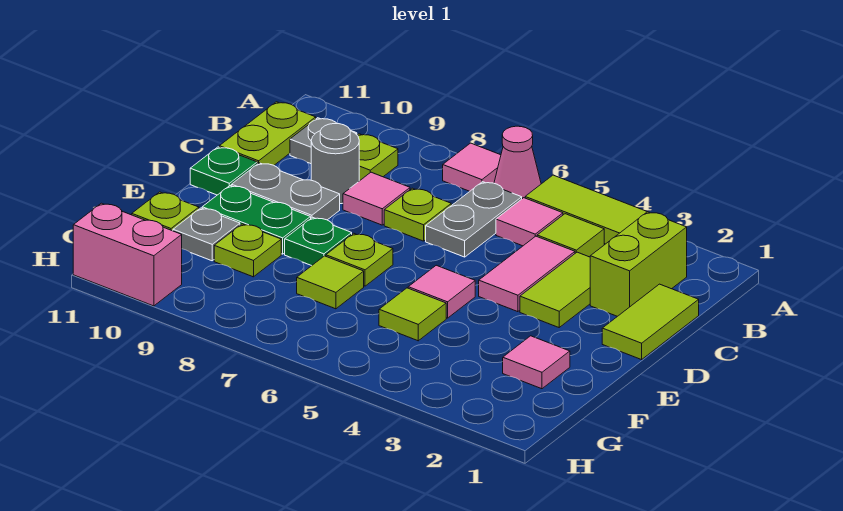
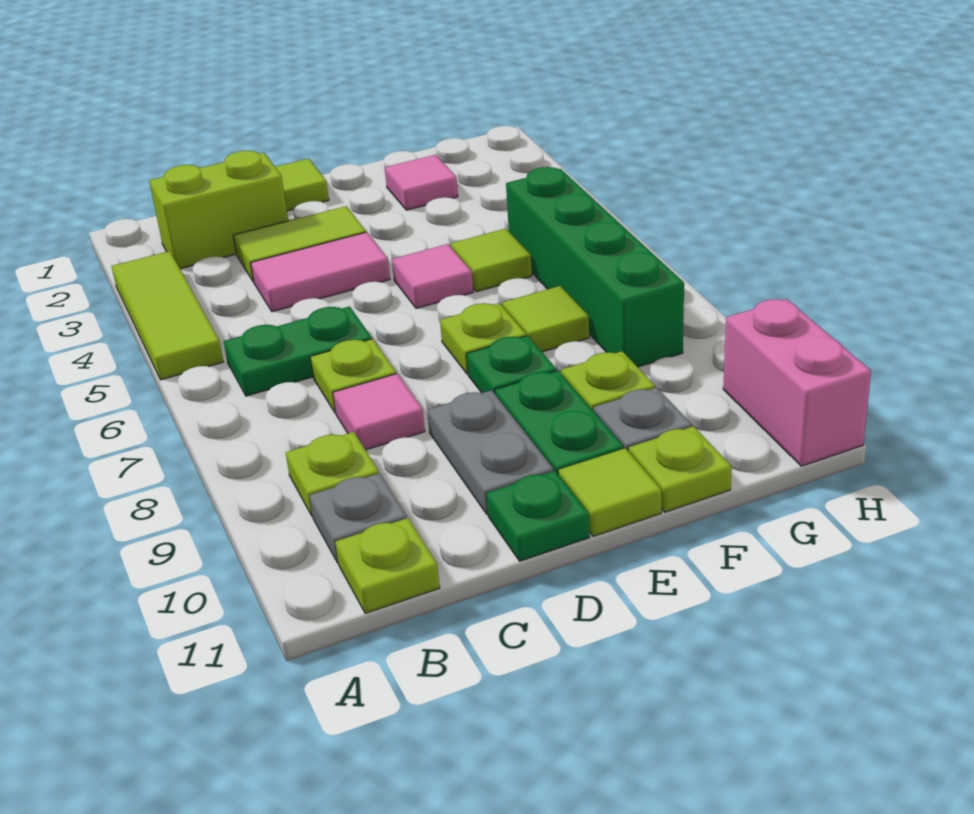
pink cone A6 level 1 -> none
pink tile A7 level 1 -> none
lime tile B4 level 1 -> lime tile E11 level 1
pink tile B5 level 1 -> none
grey plate B6:C6 level 1 -> green plate B6:C6 level 1
lime plate B11:C11 level 1 -> lime plate B11 level 1
grey round brick C9 level 1 -> none
none -> green brick G5:G8 level 1

